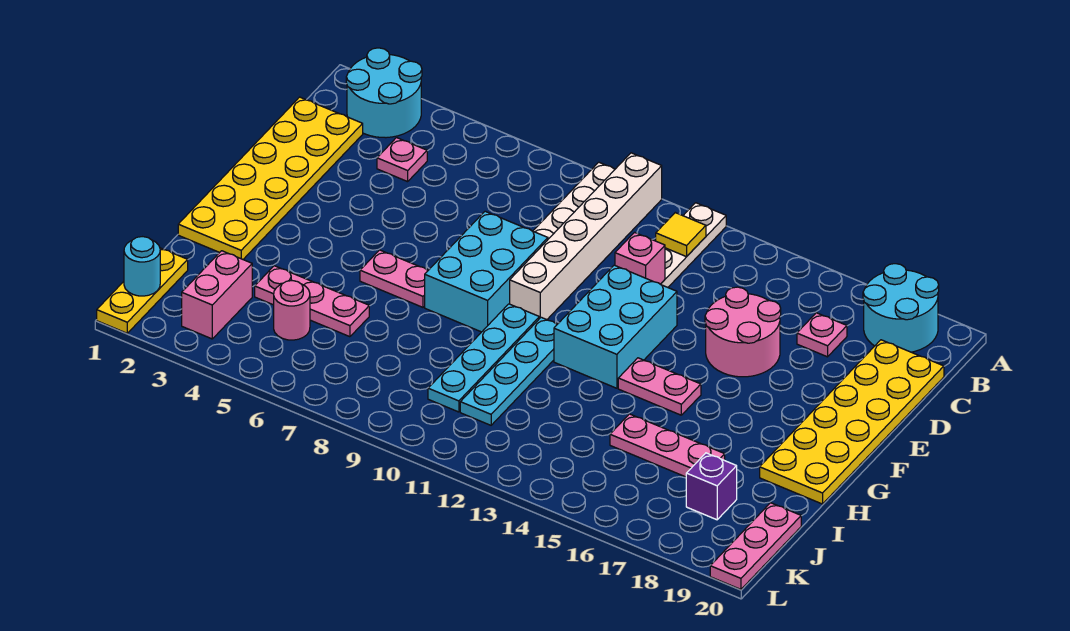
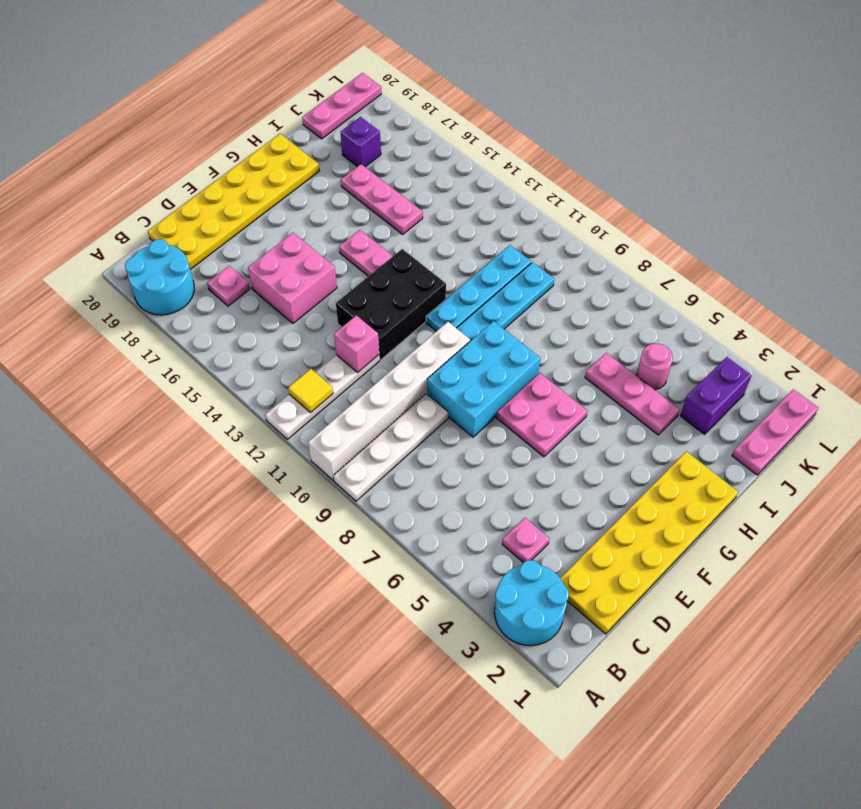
pink round brick D15:E16 level 1 -> pink brick D15:E16 level 1
cyan brick E12:G13 level 1 -> black brick E12:G13 level 1
pink plate G6:G7 level 1 -> pink plate F6:G7 level 1
yellow plate J1:L1 level 1 -> pink plate J1:L1 level 1
pink brick J3:K3 level 1 -> purple brick J3:K3 level 1
cyan round brick K1 level 2 -> none

